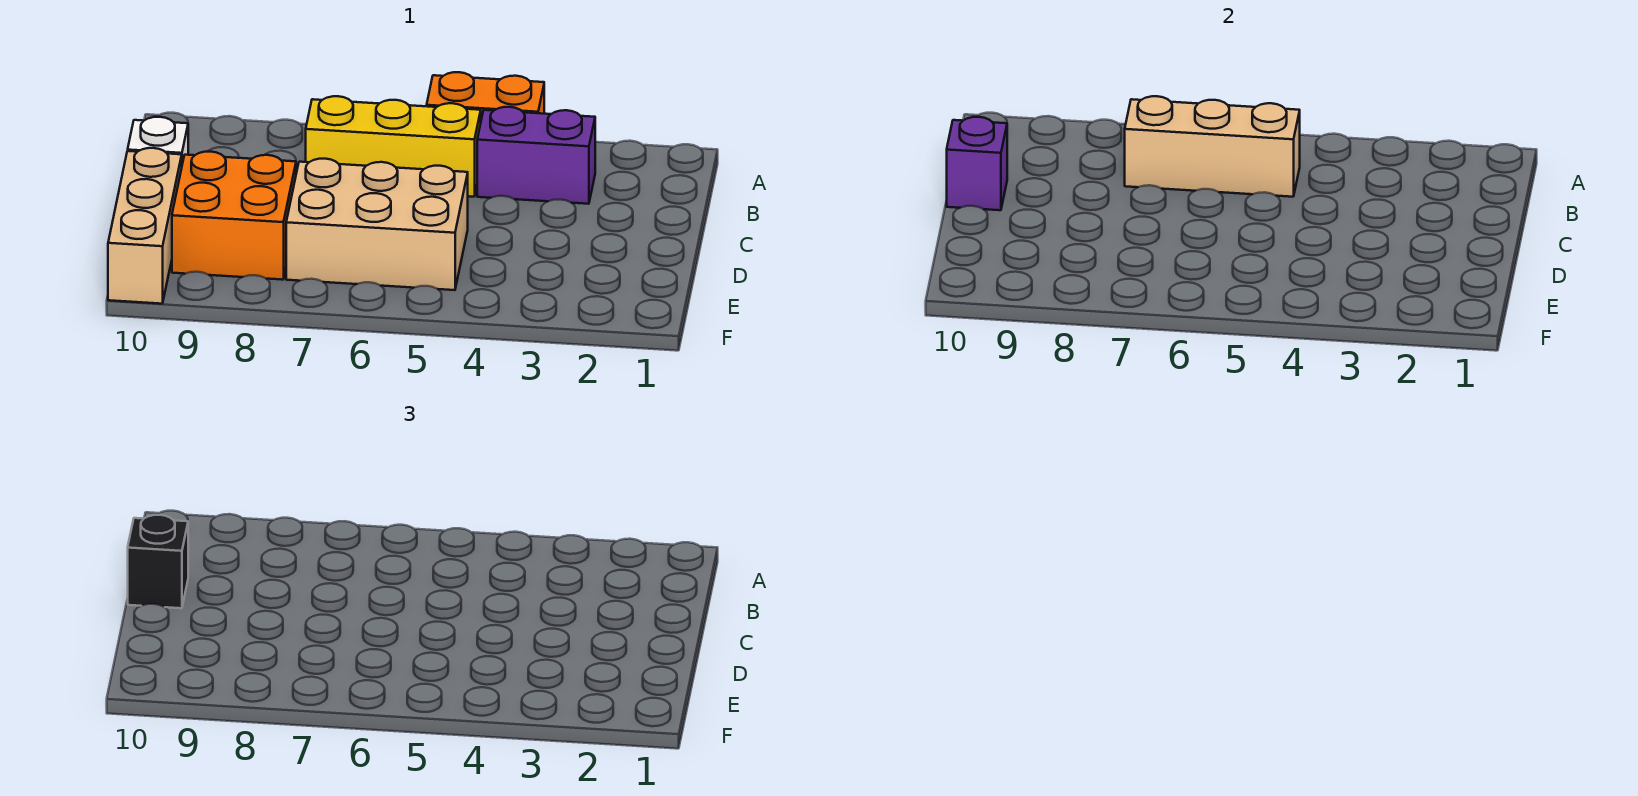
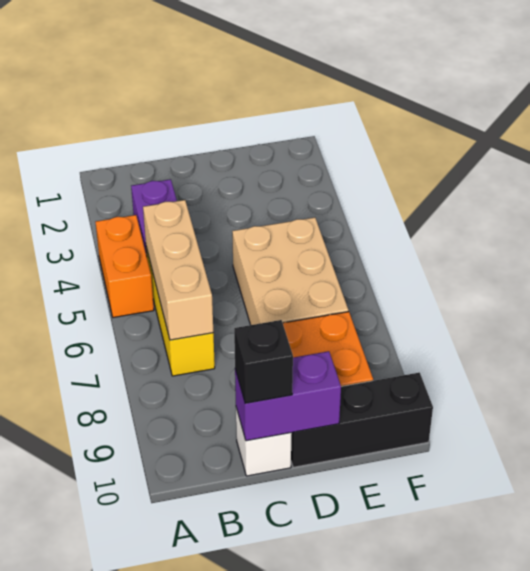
purple brick C10 level 2 -> purple brick C10:D10 level 2
tan brick D10:F10 level 1 -> black brick D10:F10 level 1

